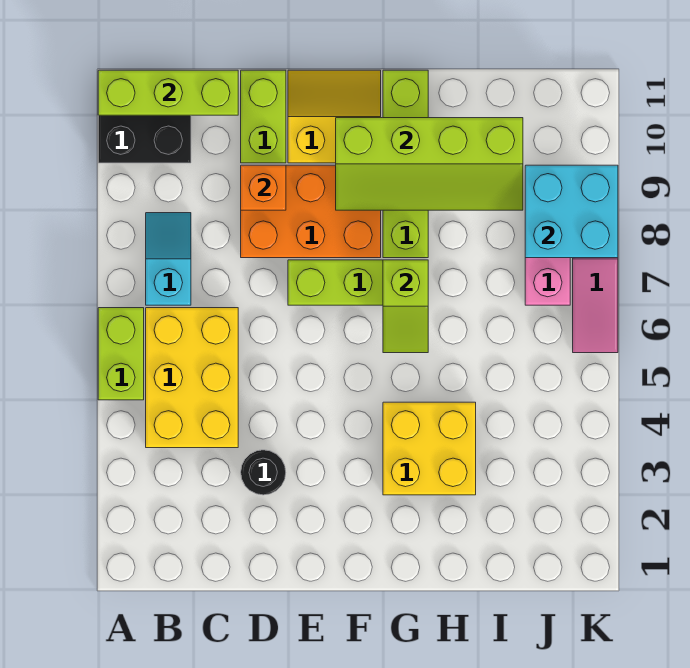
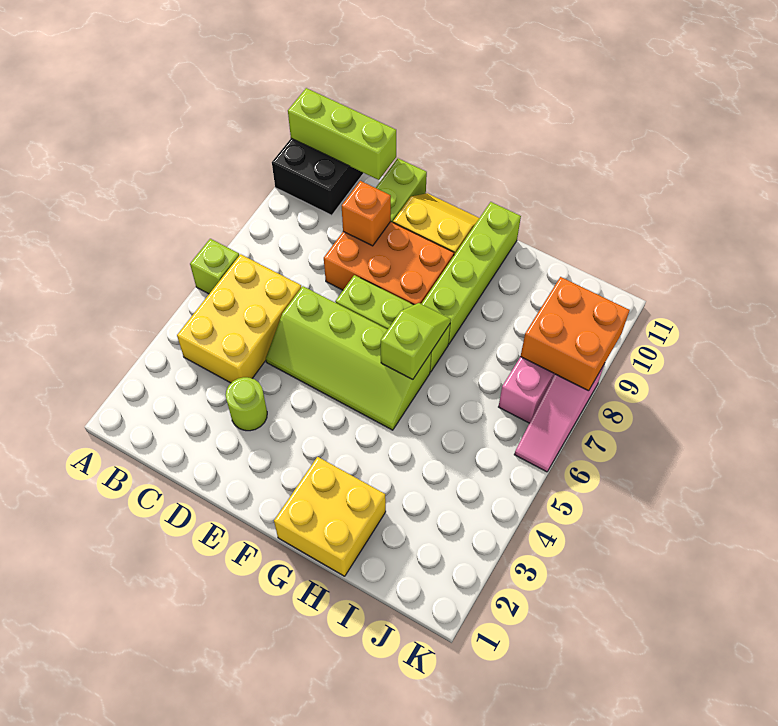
lime brick A5:A6 level 1 -> lime brick A6 level 1
cyan slope B7:B8 level 1 top 7 -> none
black round brick D3 level 1 -> lime round brick D3 level 1
lime slope F9:I10 level 2 top 10 -> lime slope D5:G6 level 1 top 6
yellow brick G3:H4 level 1 -> yellow brick G1:H2 level 1
lime slope G6:G7 level 2 top 7 -> lime slope G6:G7 level 2 top 6
cyan brick J8:K9 level 2 -> orange brick J8:K9 level 2

